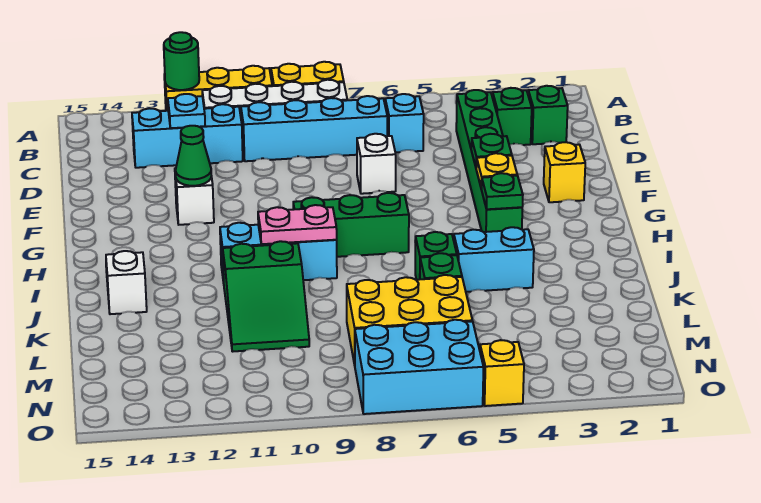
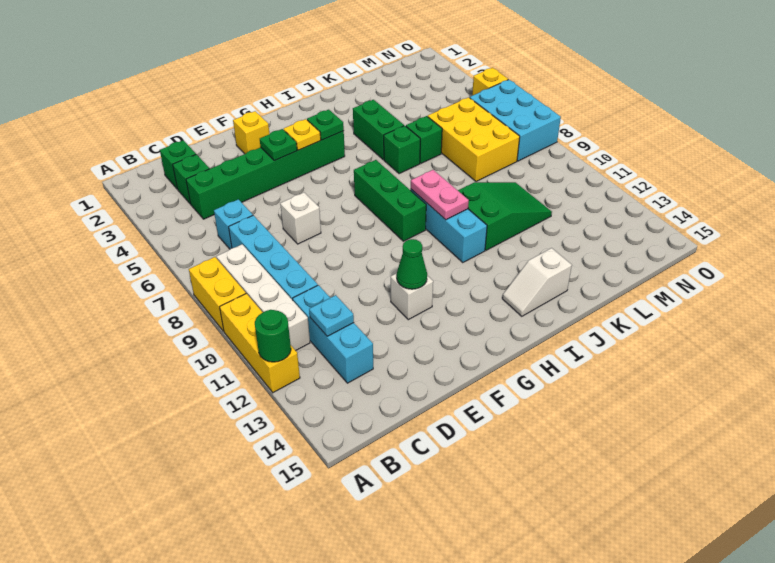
cyan brick J4:J5 level 1 -> green brick J4:J5 level 1

